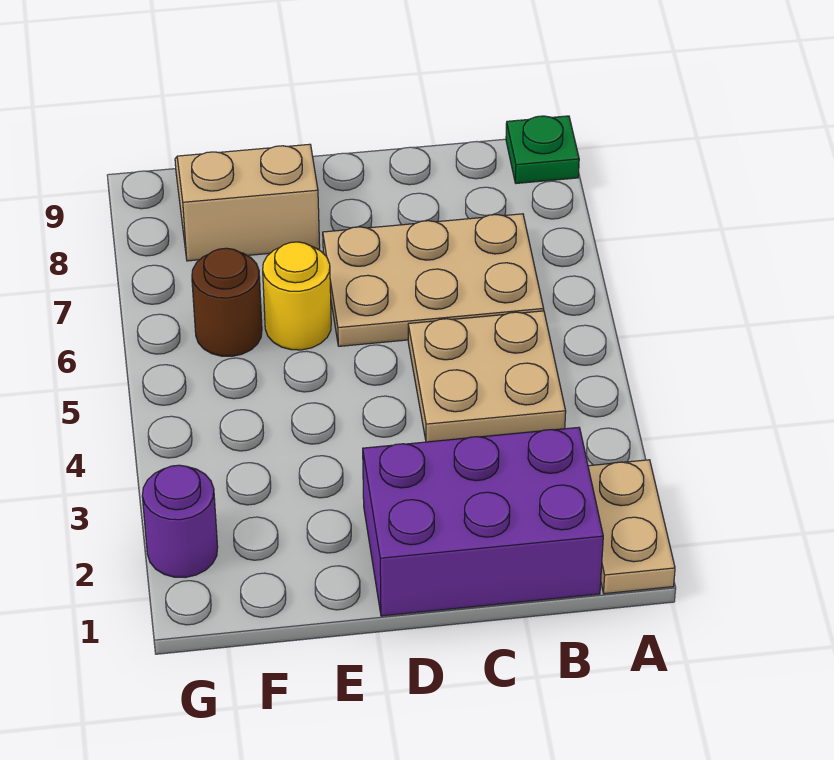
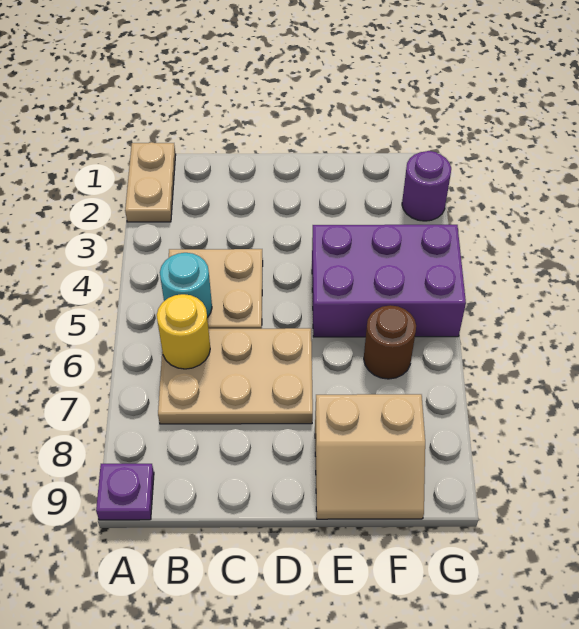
green plate A9 level 1 -> purple plate A9 level 1
purple brick B1:D2 level 1 -> purple brick E4:G5 level 1
none -> cyan round brick B5 level 2
yellow round brick E6 level 1 -> yellow round brick B6 level 2

